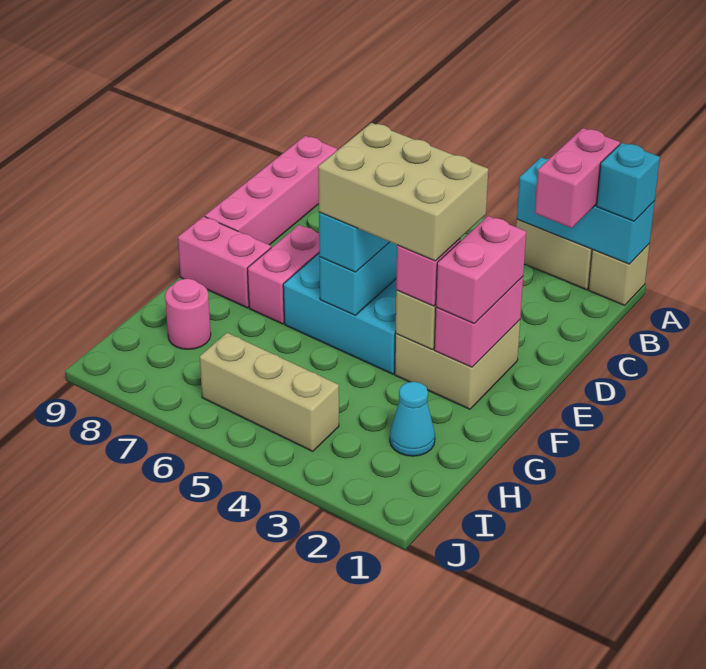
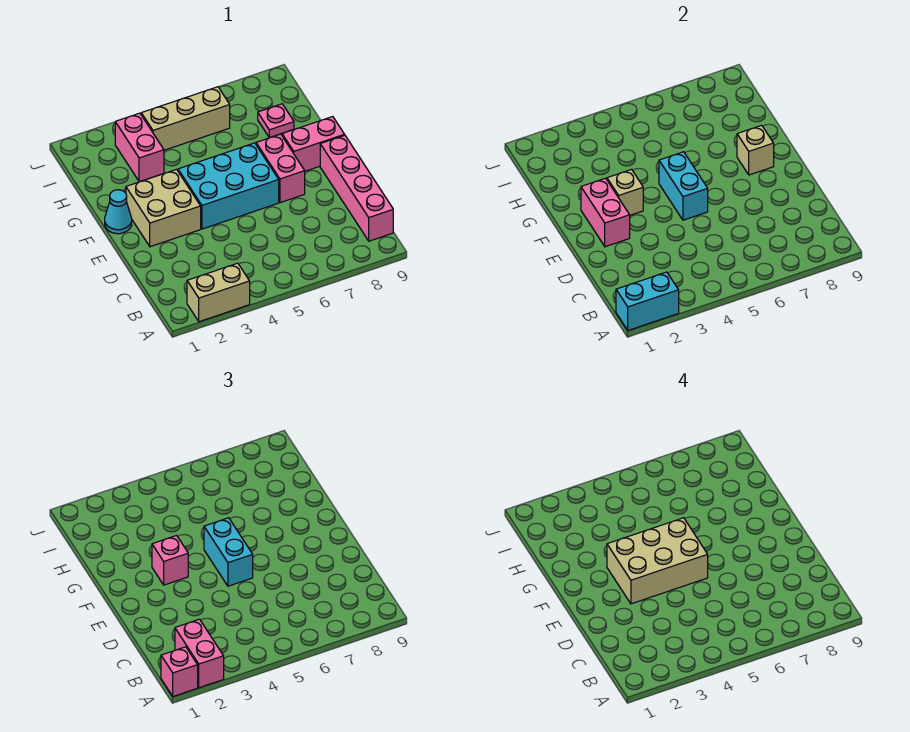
tan brick A1 level 1 -> tan brick F8 level 2
cyan brick A1:A3 level 2 -> cyan brick A1:A2 level 2
cyan brick A1 level 3 -> pink brick A1 level 3
pink brick E2:F2 level 3 -> pink brick H3:I3 level 1
cyan cone H2 level 1 -> cyan cone F1 level 1
pink round brick H8 level 1 -> pink plate H8 level 1

